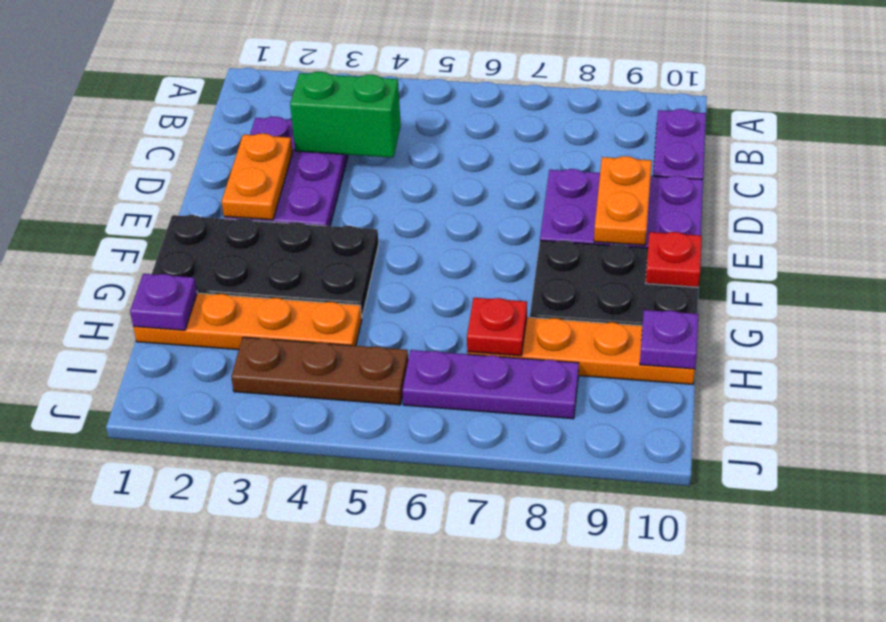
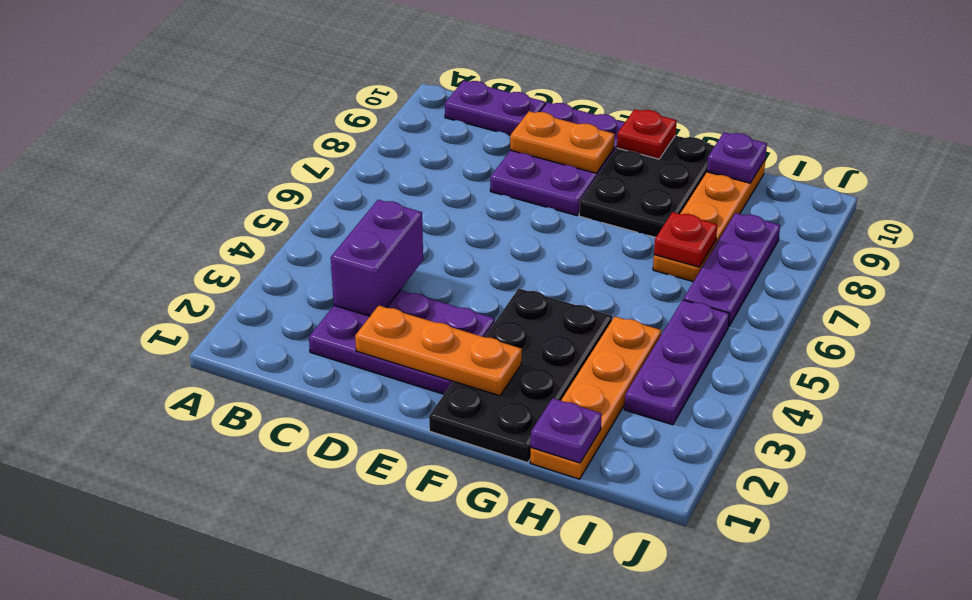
green brick C3:C4 level 2 -> purple brick C3:C4 level 2
orange plate D2:E2 level 2 -> orange plate D2:F2 level 2
brown plate I3:I5 level 1 -> purple plate I3:I5 level 1

